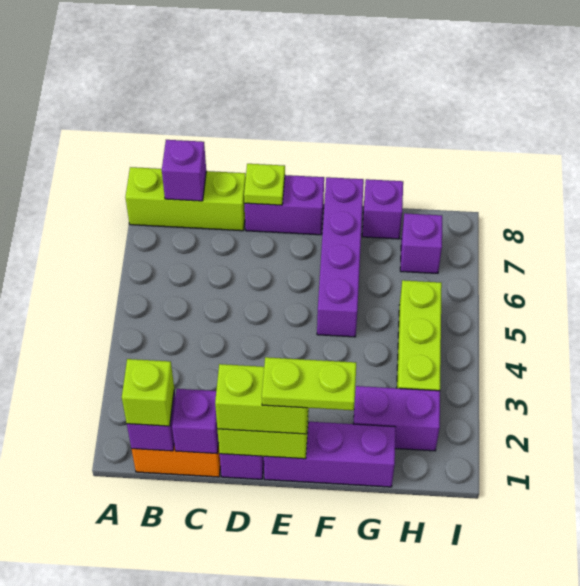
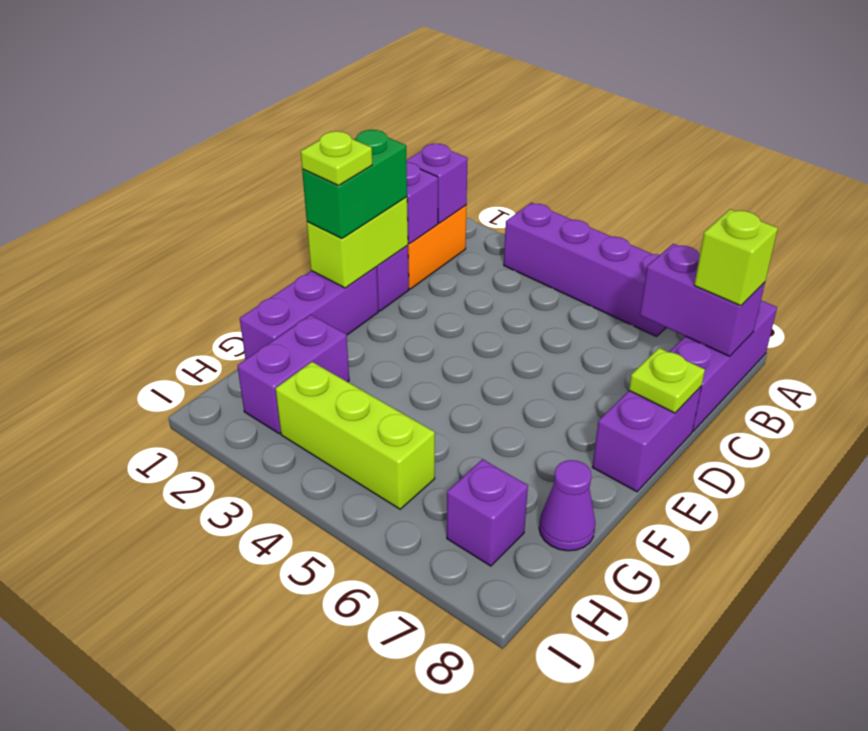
lime brick A8:C8 level 1 -> purple brick A8:C8 level 1
lime brick B1 level 3 -> lime brick B8 level 3
purple brick B8 level 2 -> purple brick B7:B8 level 2
lime brick D1:E1 level 3 -> green brick D1:E1 level 3
lime plate E1:F1 level 4 -> lime plate E1 level 4
purple brick F5:F8 level 1 -> purple brick A3:A6 level 1
purple brick G8 level 1 -> purple cone G8 level 1

